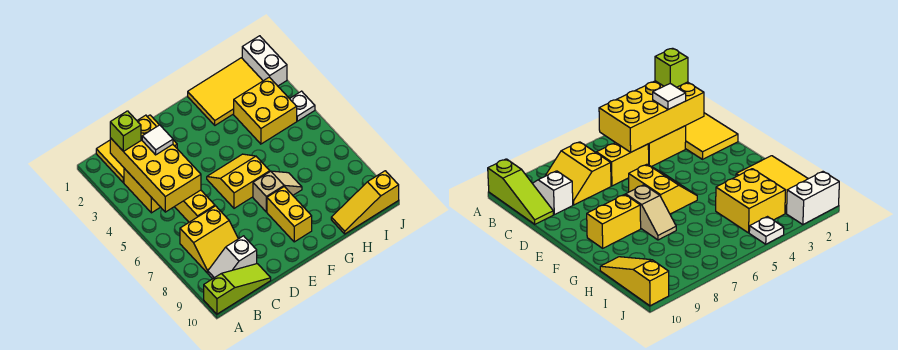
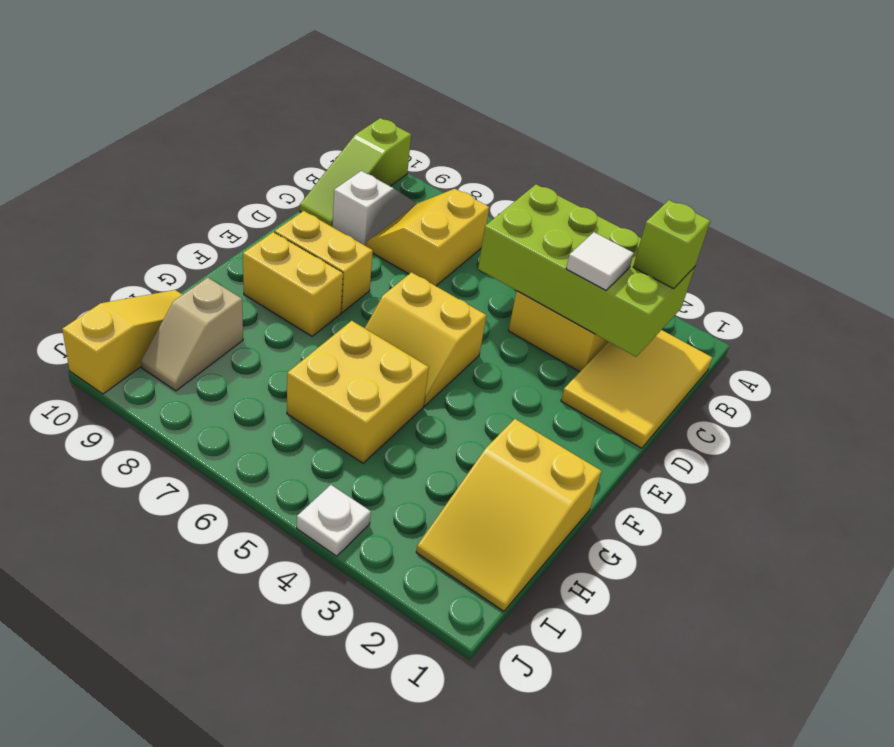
yellow brick B2:C5 level 2 -> lime brick B2:C5 level 2
yellow brick C5:C6 level 1 -> yellow brick E8:E9 level 1
yellow slope E5:F6 level 1 top 6 -> yellow slope E5:F6 level 1 top E
tan slope F7:G7 level 1 top F -> tan slope H9:I9 level 1 top H
yellow tile G1:I2 level 1 -> yellow slope G1:I2 level 1 top G
yellow brick H3:I4 level 1 -> yellow brick G5:H6 level 1
white brick J1:J2 level 1 -> none

